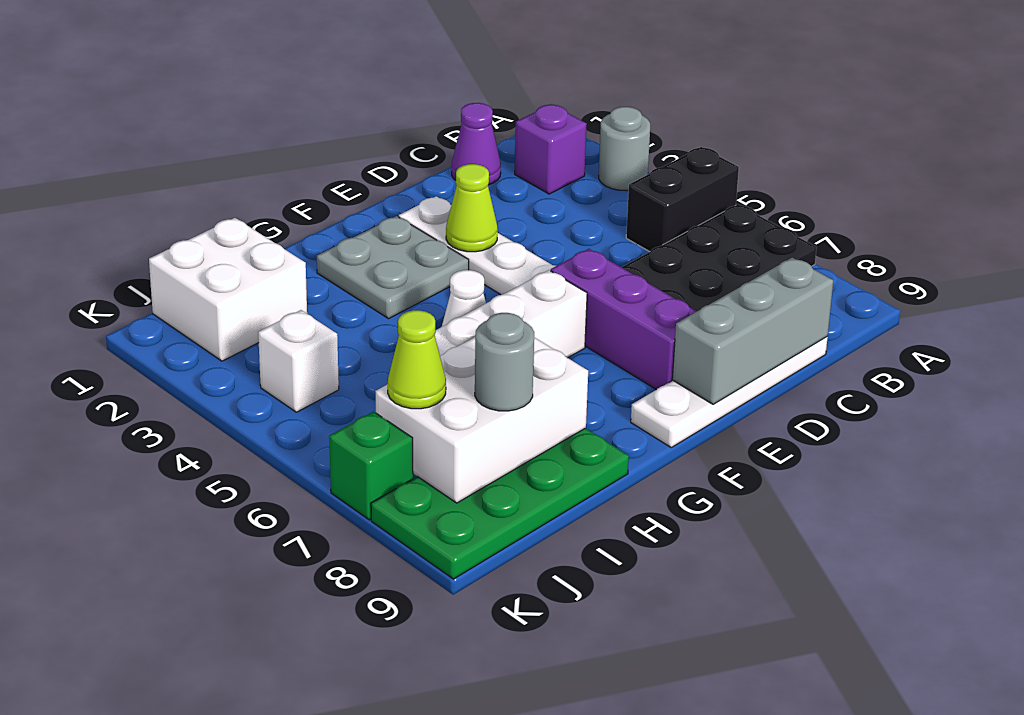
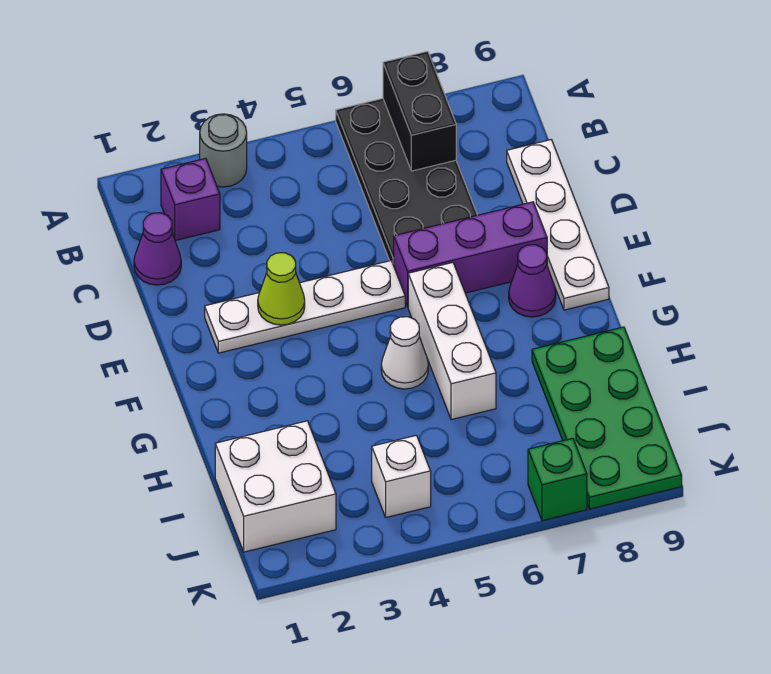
black brick A5:B5 level 1 -> black brick A7:B7 level 2
grey brick C9:E9 level 2 -> none
grey plate F2:G3 level 1 -> none
none -> purple cone F8 level 1
white brick H7:J8 level 2 -> none
grey round brick I8 level 3 -> none
lime cone J7 level 3 -> none

